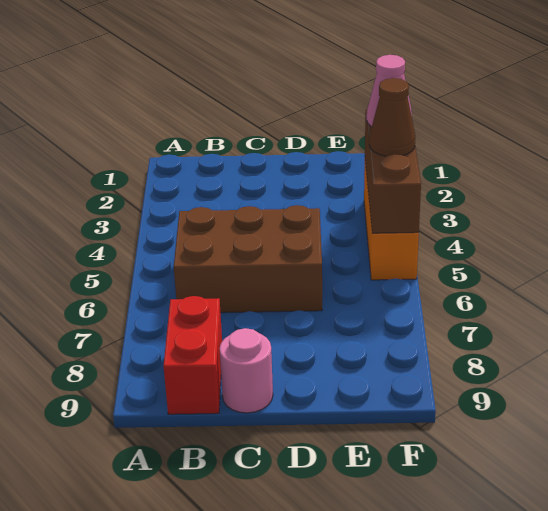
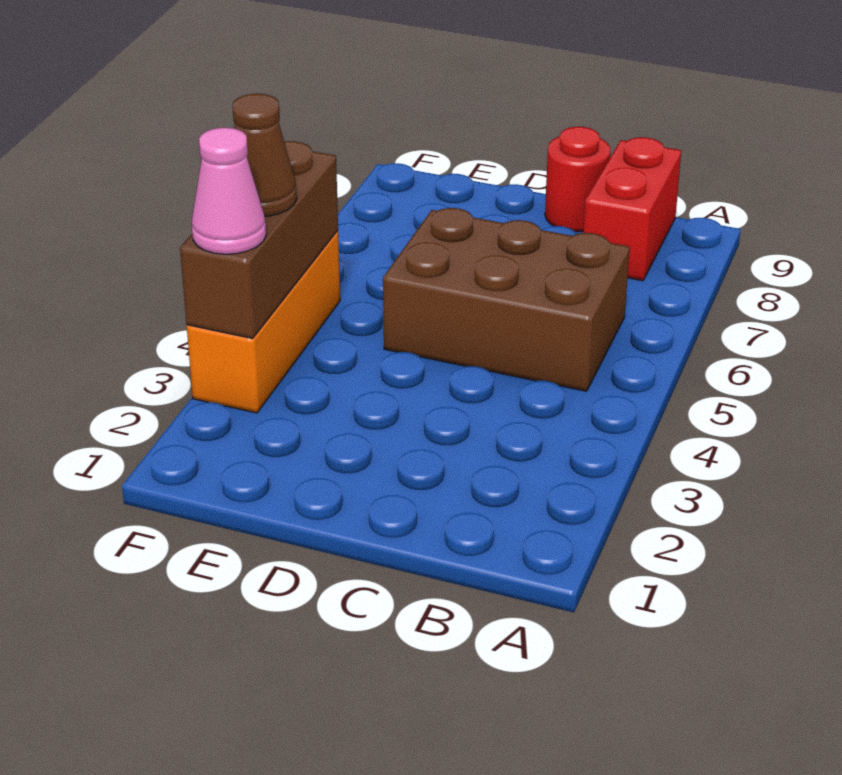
pink round brick C9 level 1 -> red round brick C9 level 1

